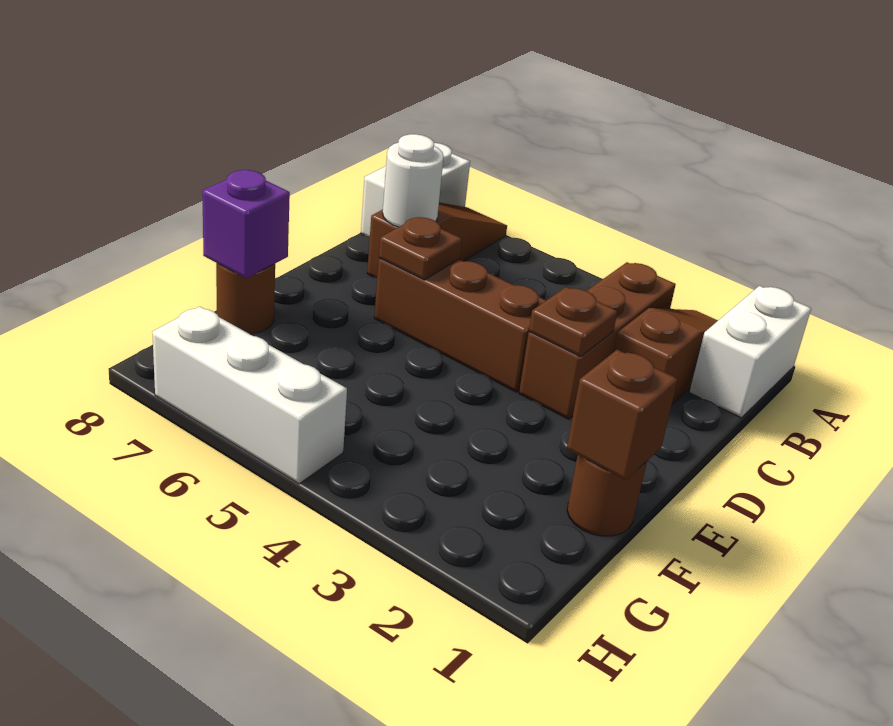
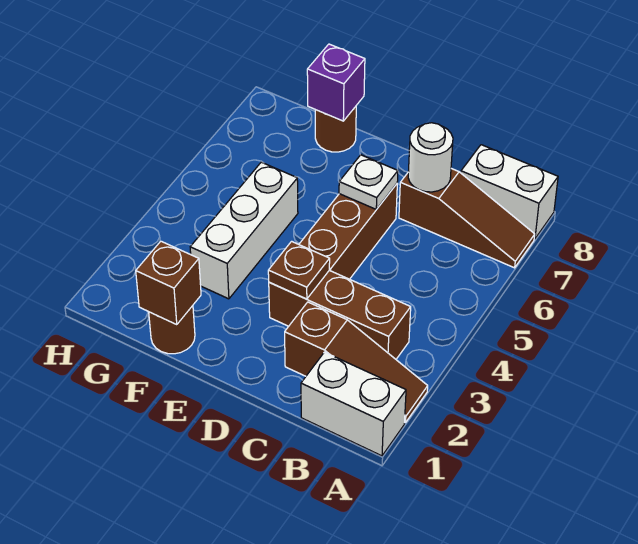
brown plate D6 level 2 -> white plate D6 level 2
white brick H5:H7 level 1 -> white brick F3:F5 level 1

